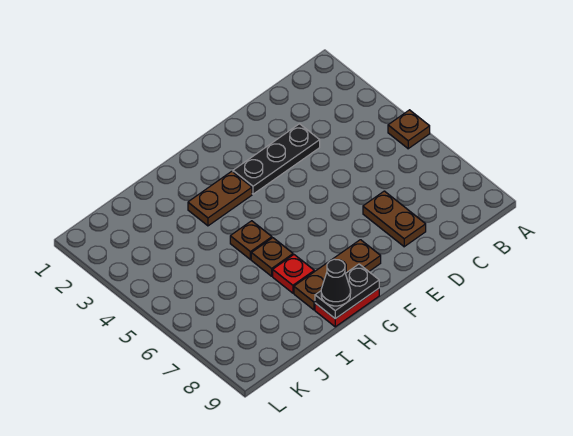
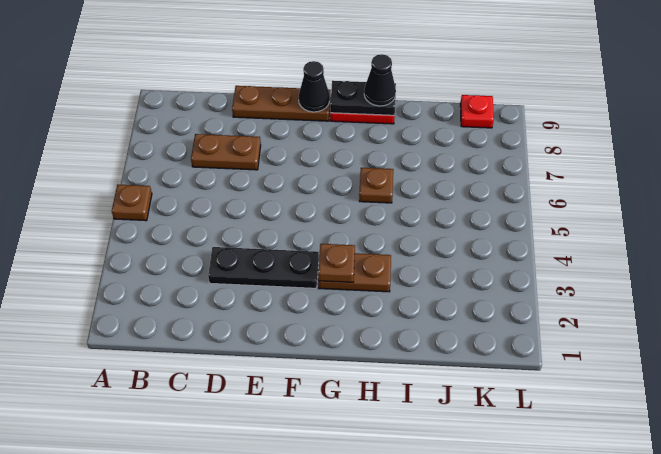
brown plate D7:D8 level 1 -> brown plate C7:D7 level 1
brown plate F8:H8 level 1 -> brown plate D9:F9 level 1
none -> black cone F9 level 2
brown plate H5 level 1 -> brown plate G3 level 2
red plate H7 level 1 -> red plate K9 level 1

